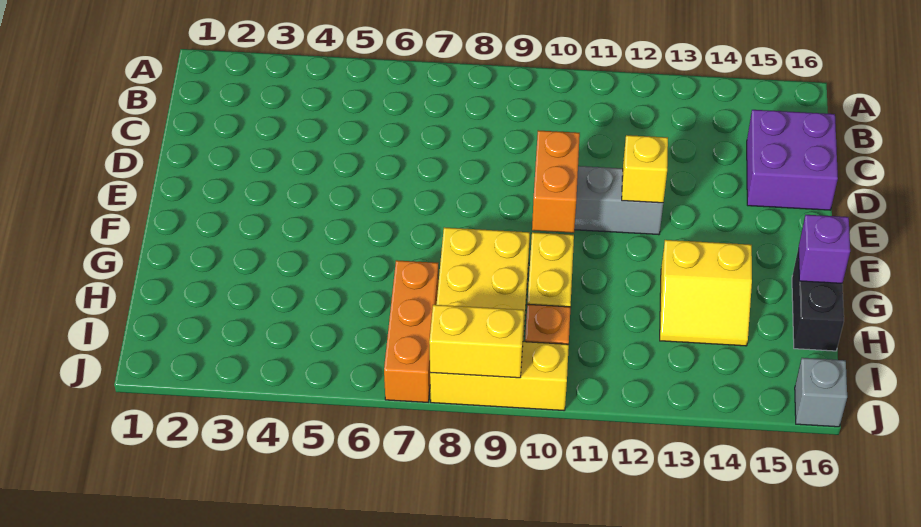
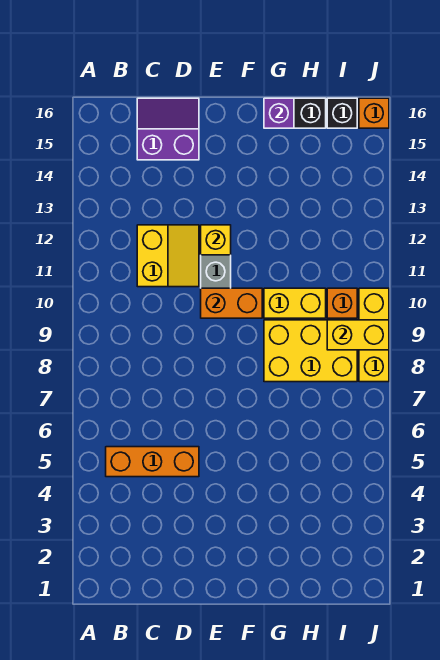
purple brick C15:D16 level 1 -> purple slope C15:D16 level 1 top 15
yellow slope G13:H14 level 1 top G -> yellow slope C11:D12 level 1 top C
orange brick H7:J7 level 1 -> orange brick B5:D5 level 1
none -> black brick I16 level 1
yellow brick J8:J9 level 2 -> yellow brick I9:J9 level 2
grey brick J16 level 1 -> orange brick J16 level 1

